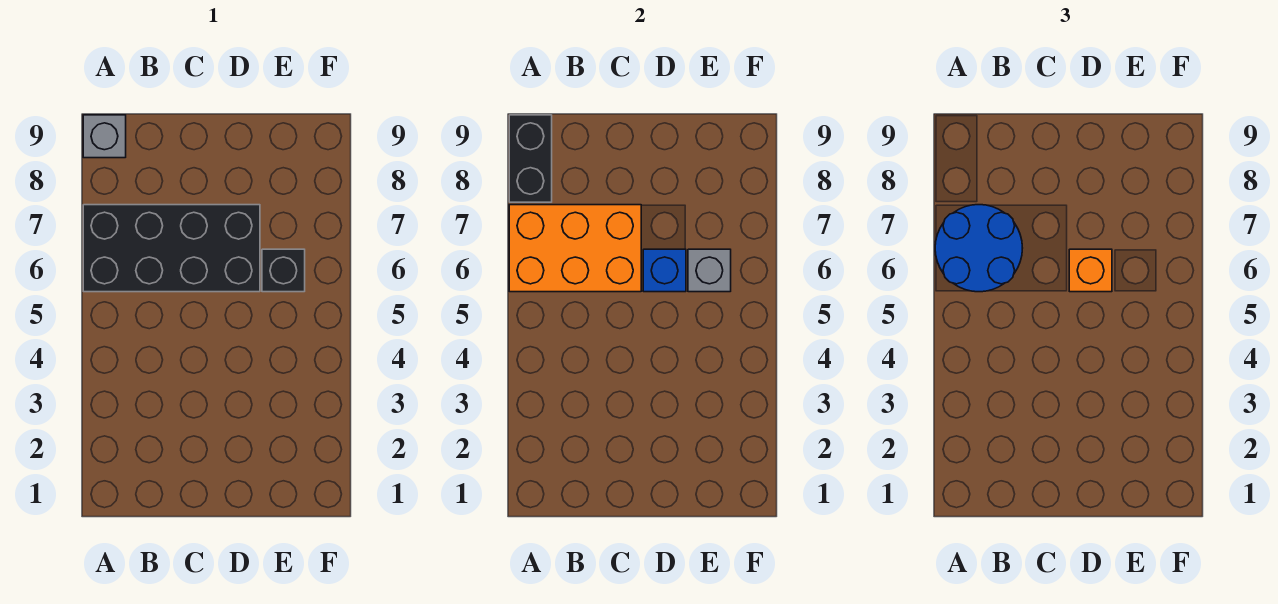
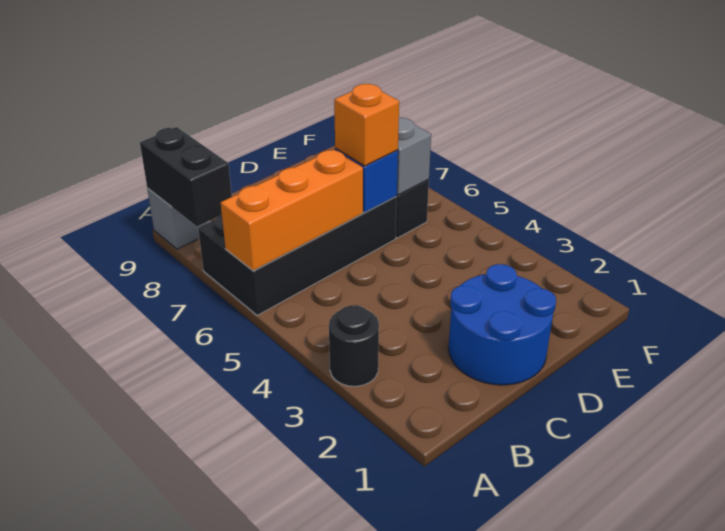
none -> black round brick A3 level 1
orange brick A6:C7 level 2 -> orange brick A6:C6 level 2
blue round brick A6:B7 level 3 -> blue round brick C1:D2 level 1

